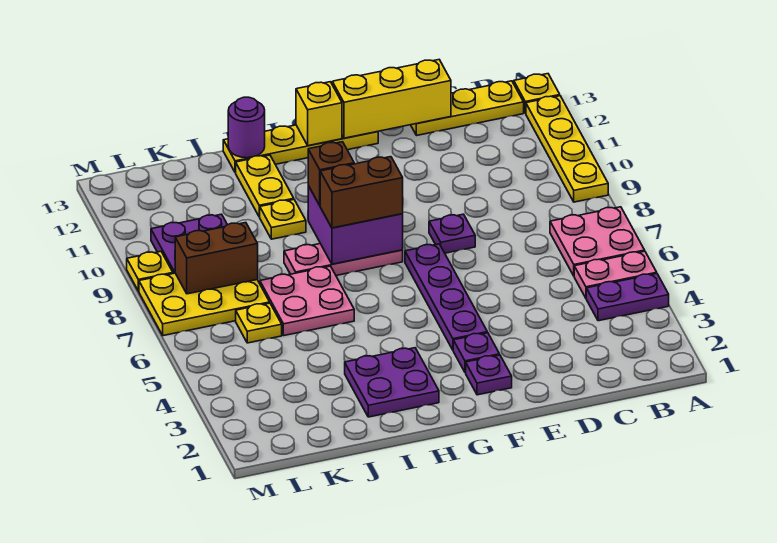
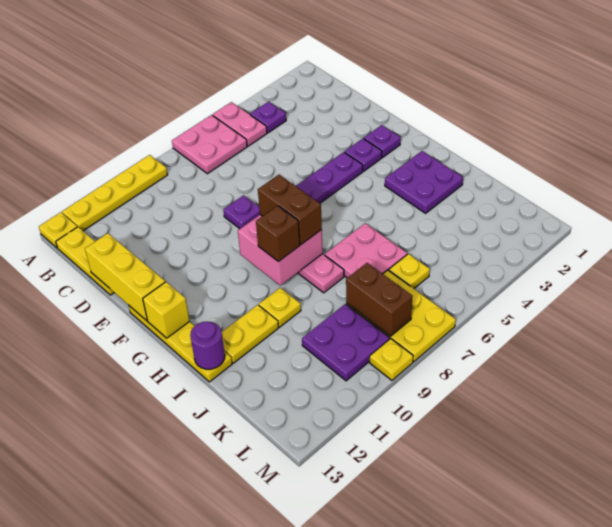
purple plate A4:B4 level 1 -> purple plate B4 level 1
purple brick G8:H9 level 2 -> pink brick G8:H9 level 2

